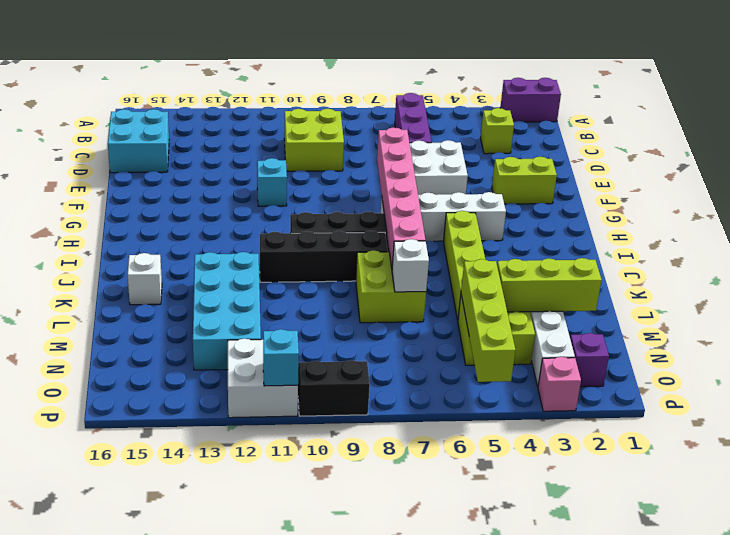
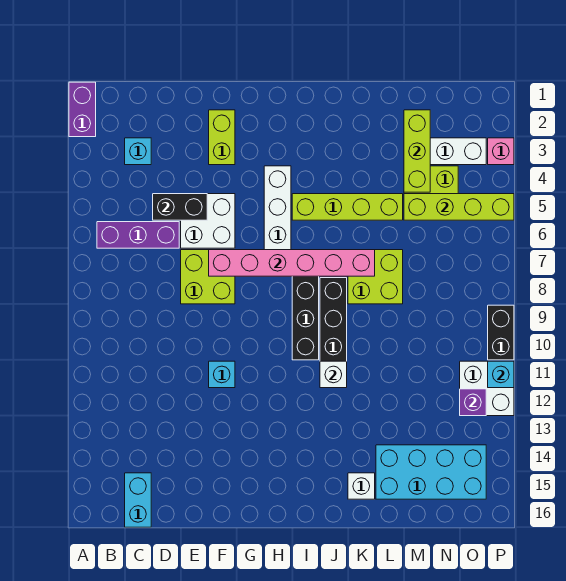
lime brick C3 level 1 -> cyan brick C3 level 1
lime brick C9:D10 level 1 -> lime brick E7:F8 level 1
cyan brick C15:D16 level 1 -> cyan brick C15:C16 level 1
none -> black brick D5:E5 level 2
cyan brick K12:N13 level 1 -> cyan brick L14:O15 level 1
white brick L7 level 2 -> white brick J11 level 2
purple brick O2 level 1 -> purple brick O12 level 2

